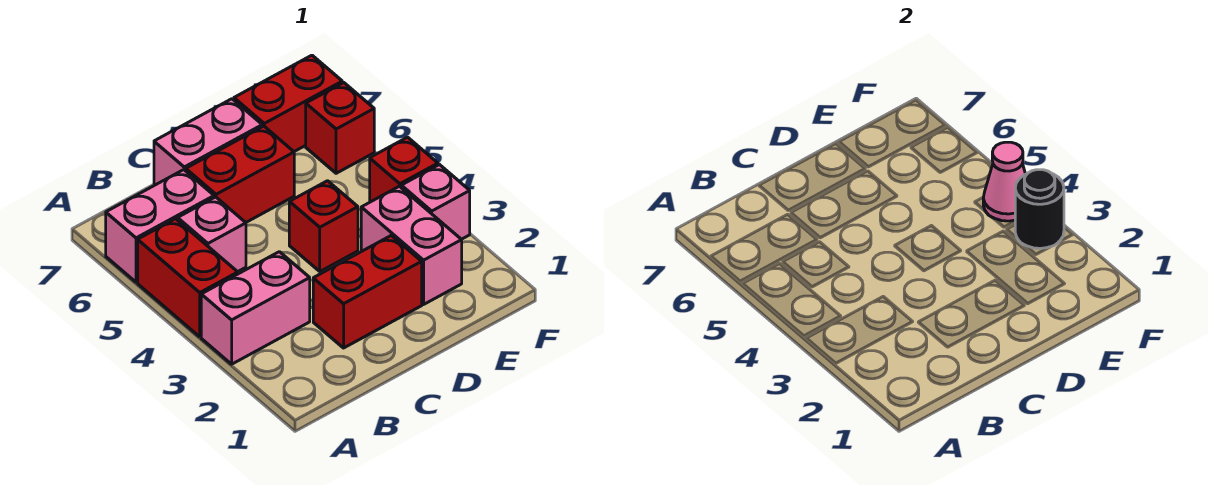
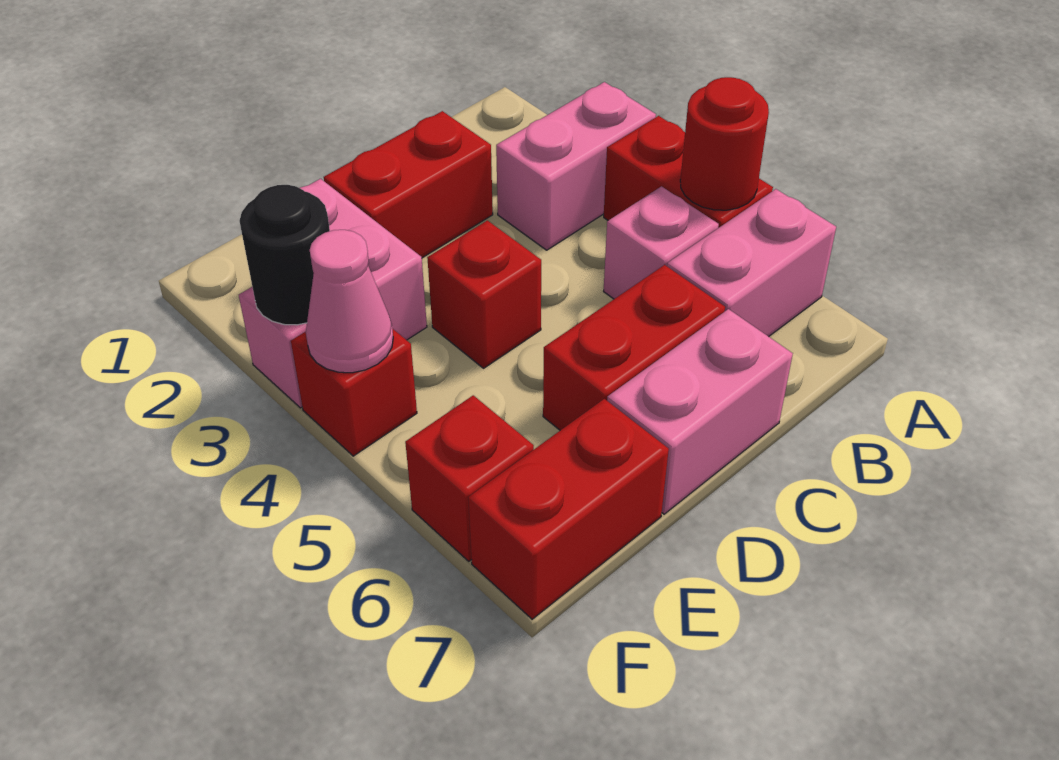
none -> red round brick A5 level 2

